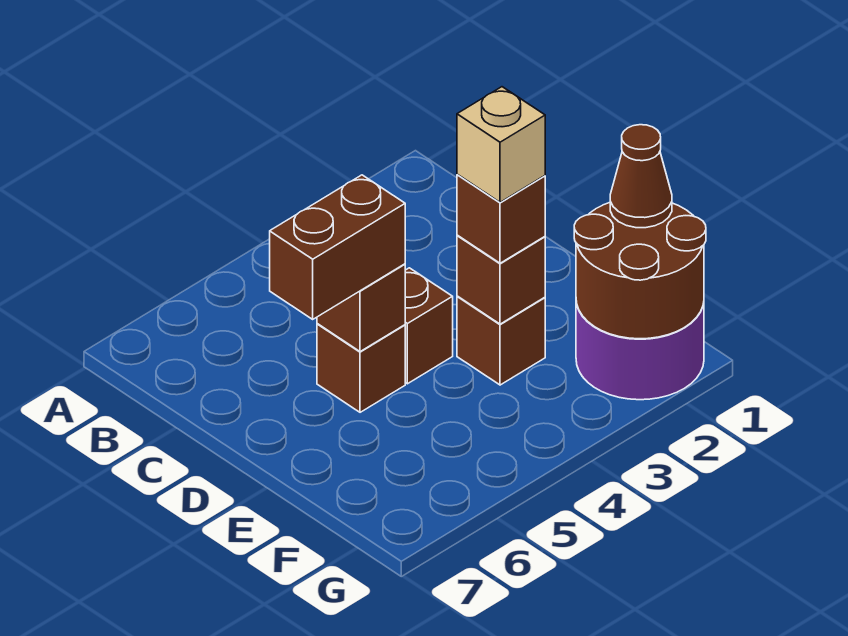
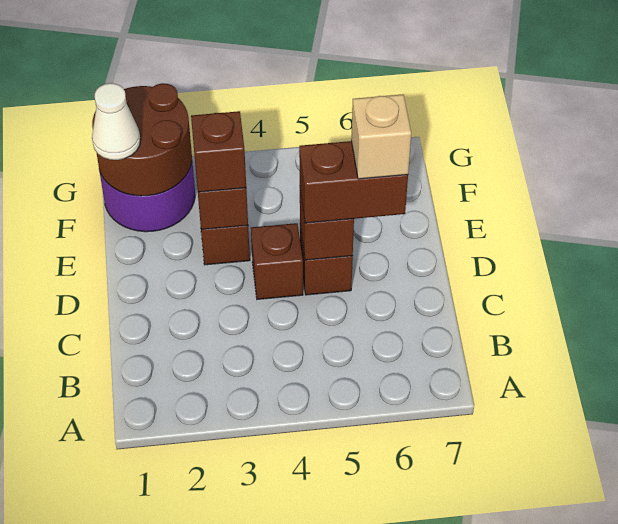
tan brick E3 level 4 -> tan brick D6 level 4
brown cone F1 level 3 -> white cone F1 level 3

